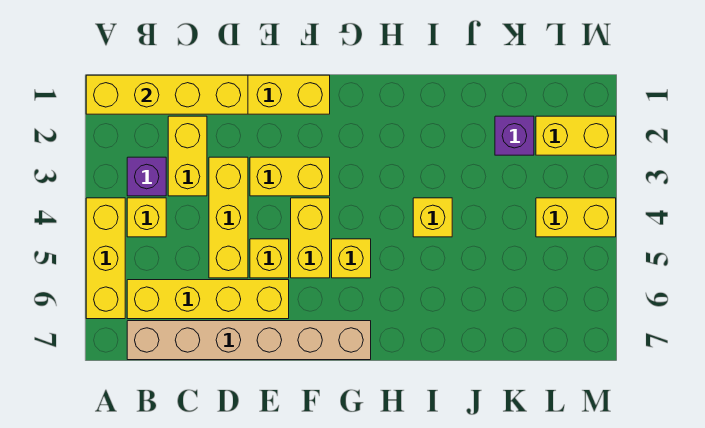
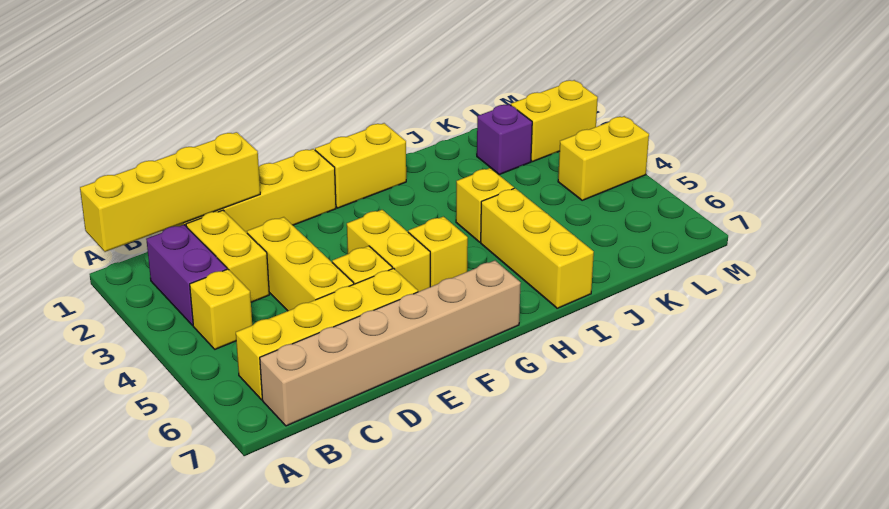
yellow brick A4:A6 level 1 -> yellow brick I5:I7 level 1
purple brick B3 level 1 -> purple brick B2:B3 level 1
yellow brick E3:F3 level 1 -> yellow brick G1:H1 level 1

